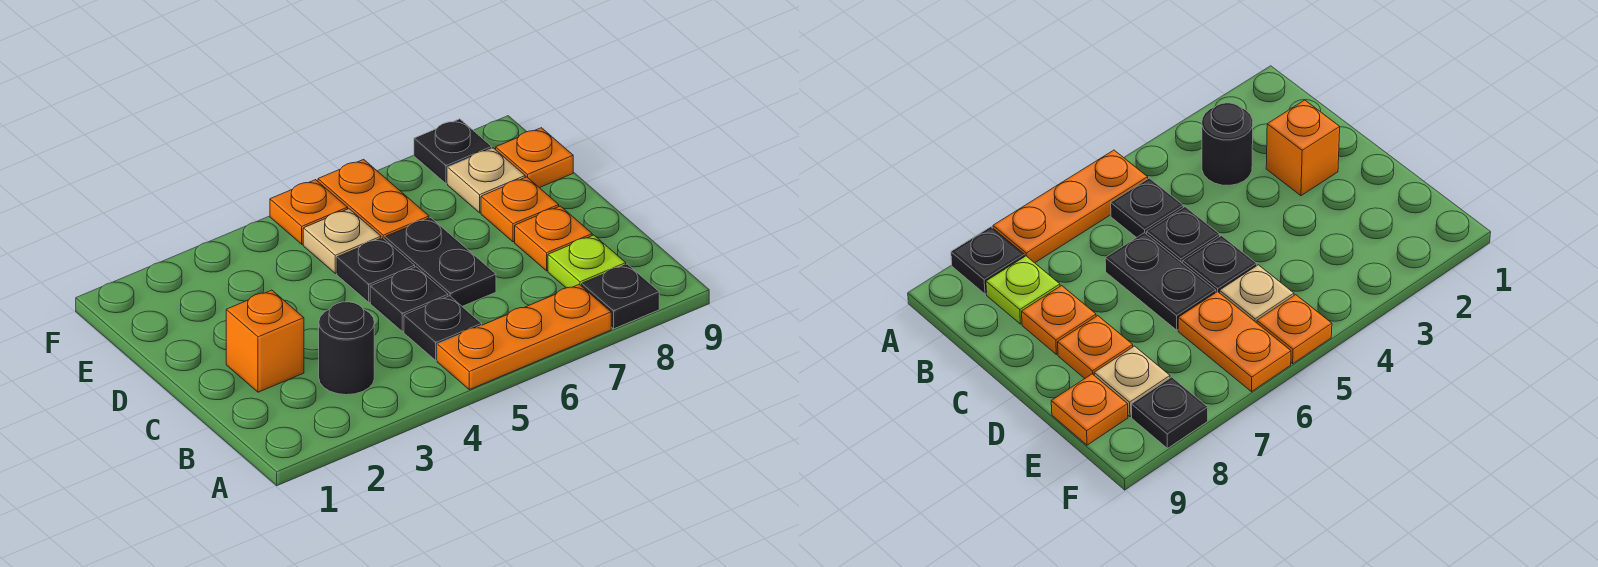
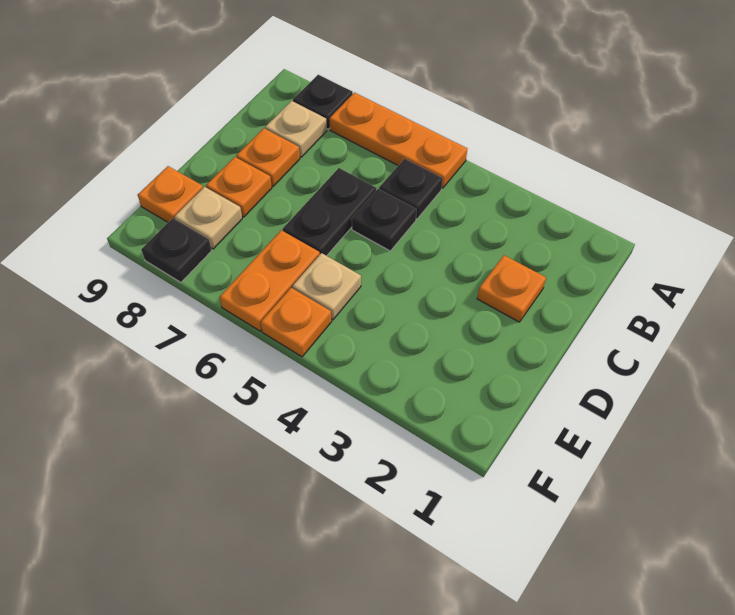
black round brick B3 level 1 -> none
lime plate B8 level 1 -> tan plate B8 level 1
orange brick C2 level 1 -> orange plate C2 level 1
black plate D5 level 1 -> none

